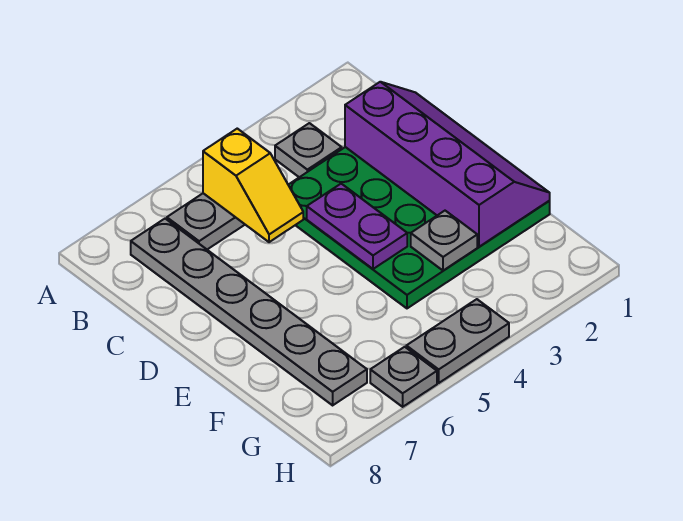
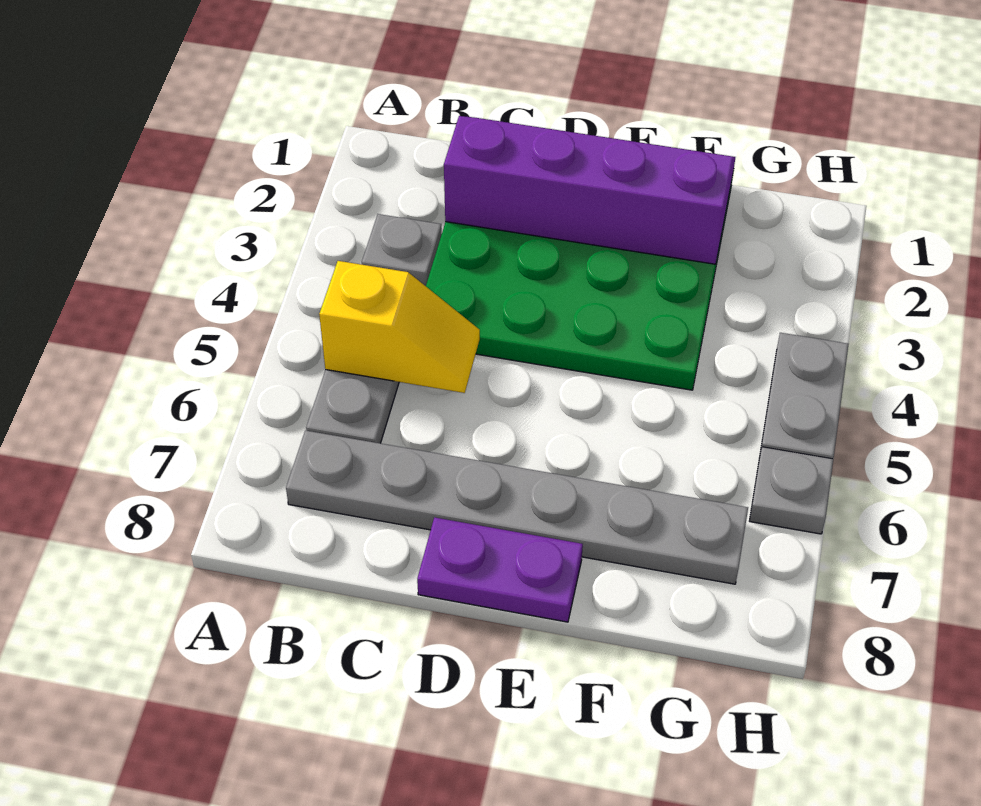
purple plate D4:E4 level 2 -> purple plate D8:E8 level 1
grey plate F3 level 2 -> none

